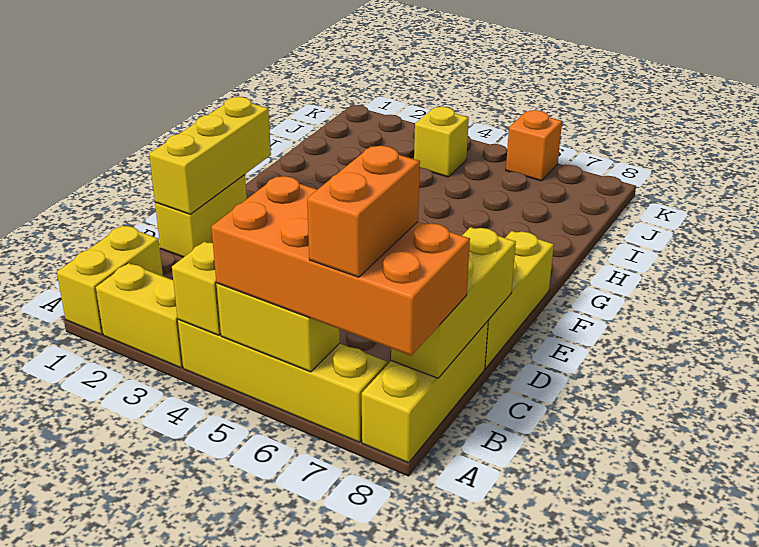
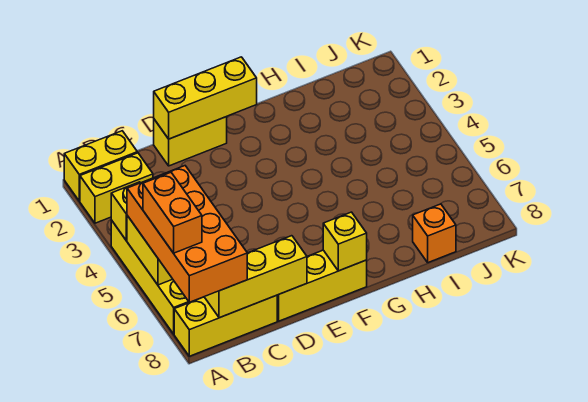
yellow brick A2:A3 level 1 -> yellow brick A2:B2 level 1
orange brick A7:B7 level 4 -> orange brick A6:A7 level 4
yellow brick J4 level 1 -> yellow brick F8 level 2
orange brick K6 level 1 -> orange brick I8 level 1

